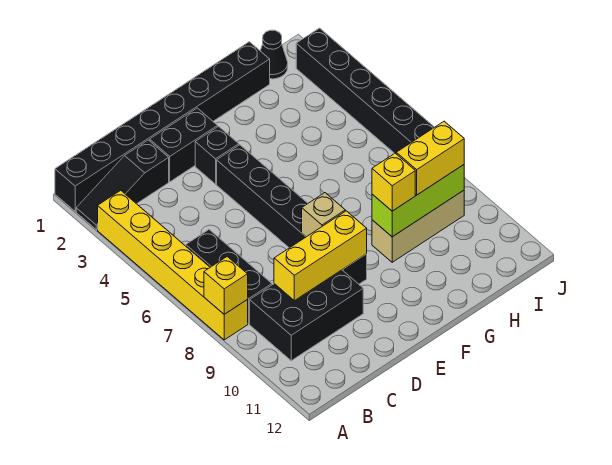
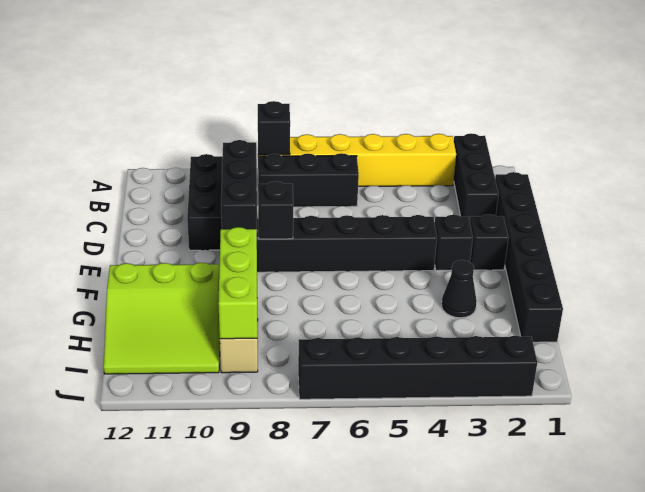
black brick A1:H1 level 1 -> black brick C1:H1 level 1
black slope A2:C2 level 1 top C -> black brick A2:C2 level 1
yellow brick A8 level 2 -> black brick A8 level 2
yellow brick C9:E9 level 2 -> black brick C9:E9 level 2
black brick D2:E2 level 1 -> black brick E2 level 1
tan brick E8 level 2 -> black brick E8 level 2
yellow brick G9 level 3 -> none
none -> lime slope G10:I12 level 1 top G
yellow brick H9:I9 level 3 -> none
black cone I1 level 1 -> black cone G3 level 1

